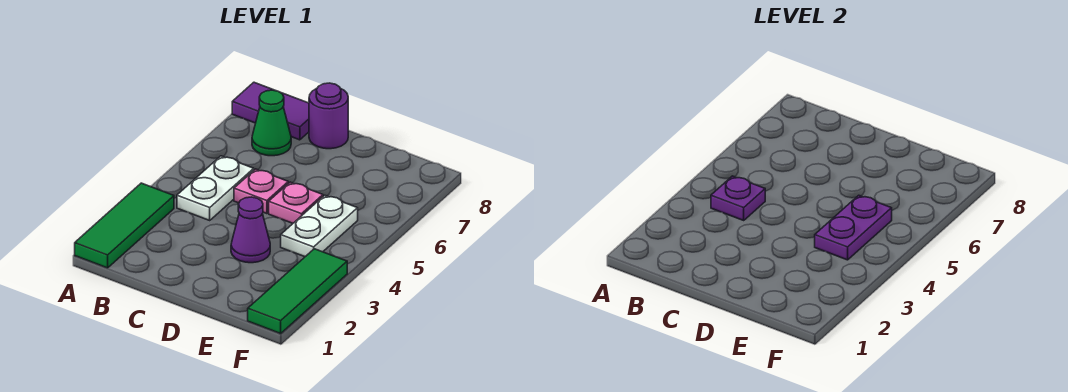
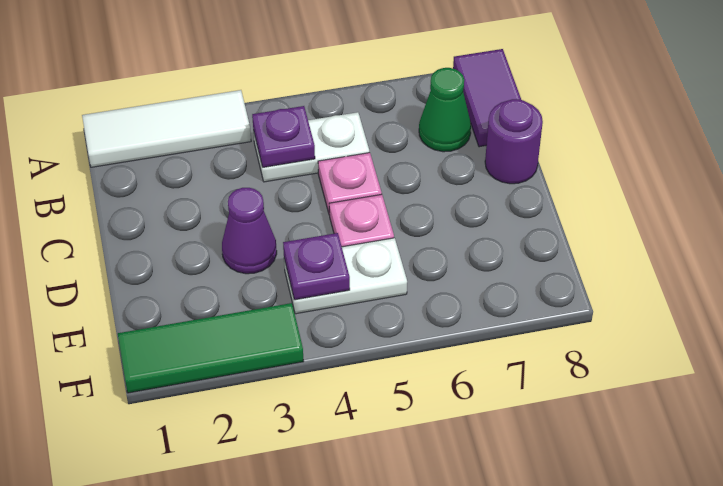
green tile A1:A3 level 1 -> white tile A1:A3 level 1
purple plate E4:E5 level 2 -> purple plate E4 level 2

